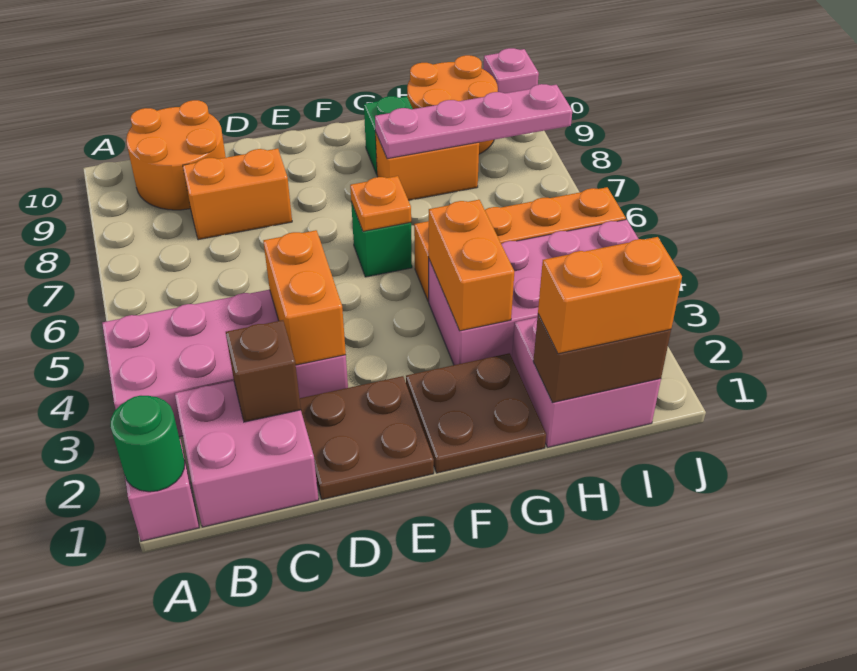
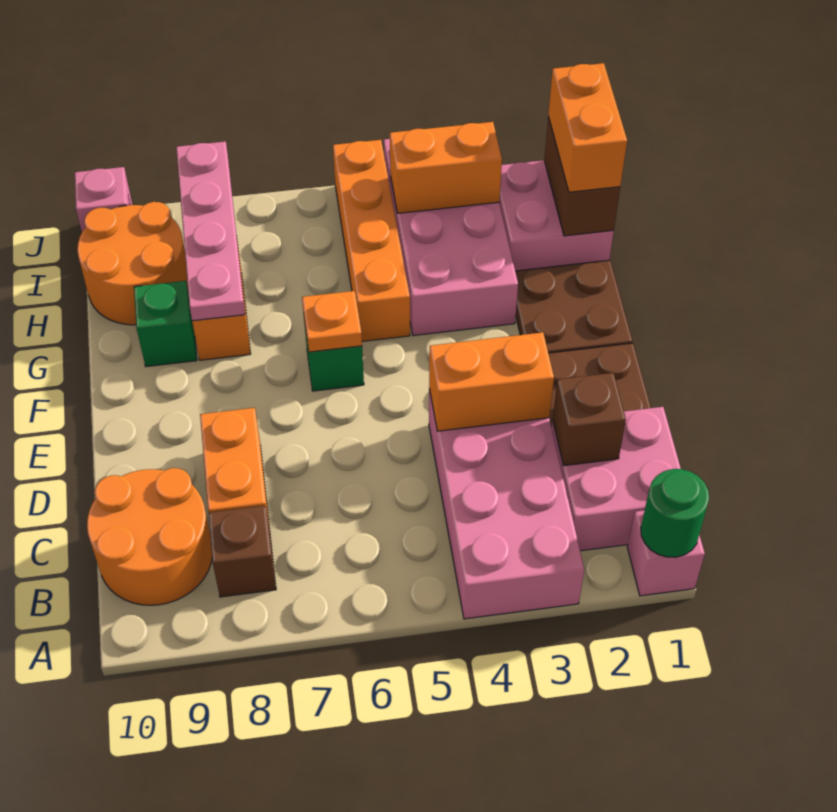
none -> brown brick B8 level 1
orange brick G3:G4 level 2 -> orange brick I3:I4 level 2

